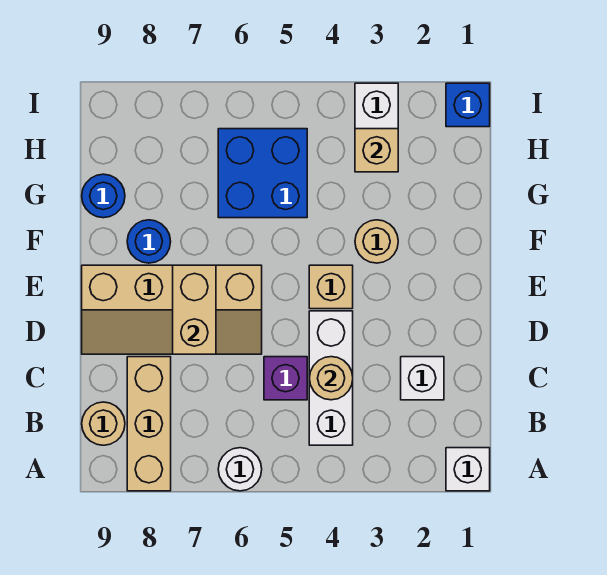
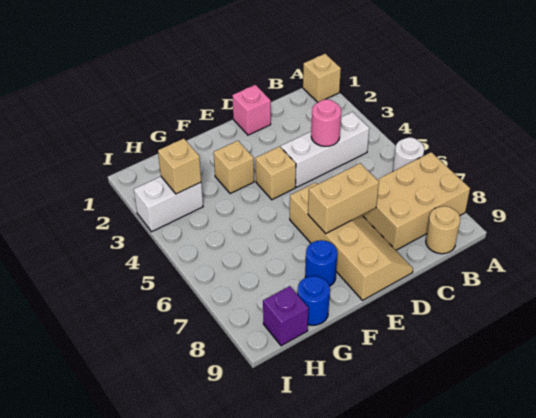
white brick A1 level 1 -> tan brick A1 level 1
tan brick A8:C8 level 1 -> tan brick A7:C8 level 1
white brick C2 level 1 -> none
tan round brick C4 level 2 -> pink round brick C4 level 2
purple brick C5 level 1 -> purple brick H9 level 1
none -> pink brick D1 level 1
tan round brick F3 level 1 -> tan brick F3 level 1
blue brick G5:H6 level 1 -> none
blue brick I1 level 1 -> none

